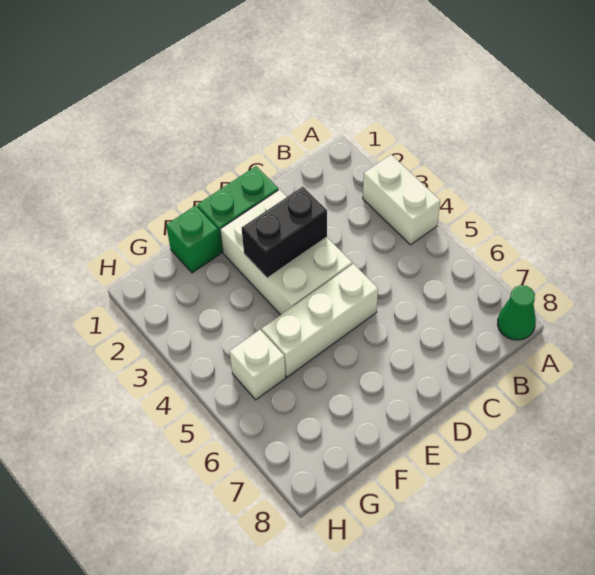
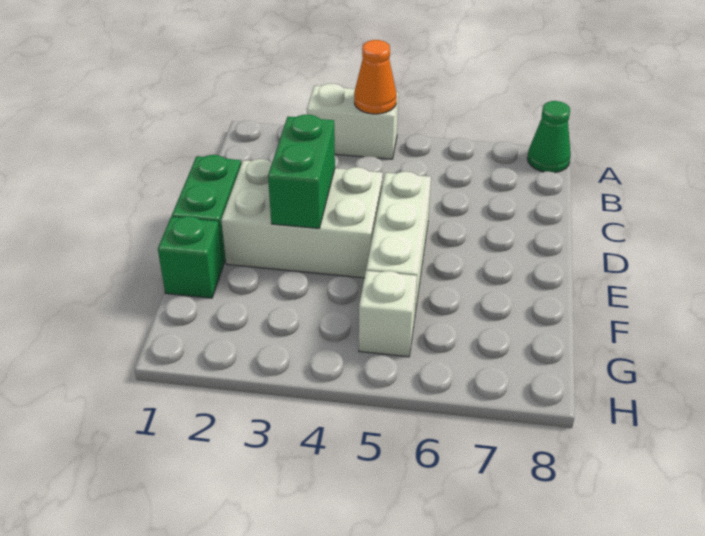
none -> orange cone A4 level 2
black brick D3:E3 level 2 -> green brick D3:E3 level 2

